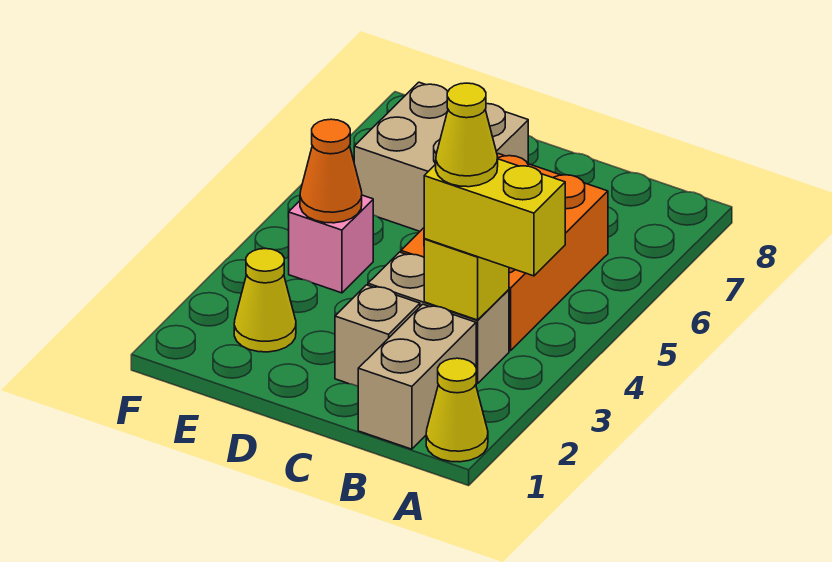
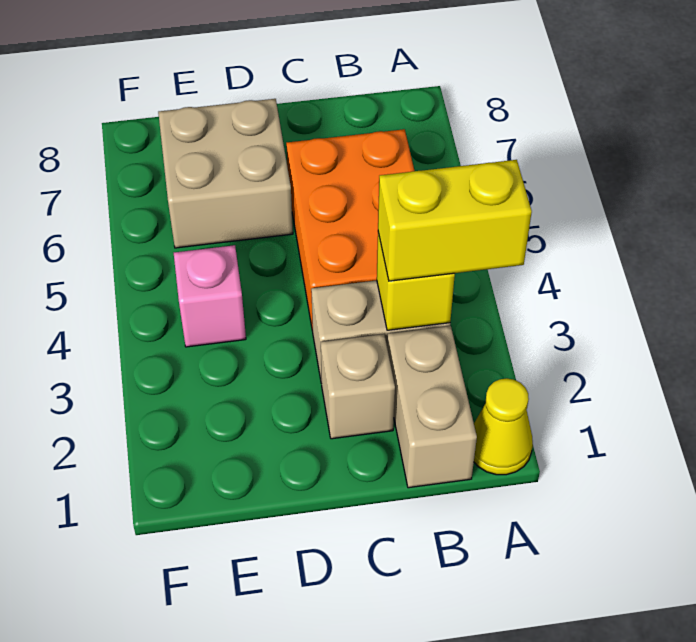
yellow cone B3 level 4 -> none
yellow cone E2 level 1 -> none
orange cone E4 level 2 -> none

